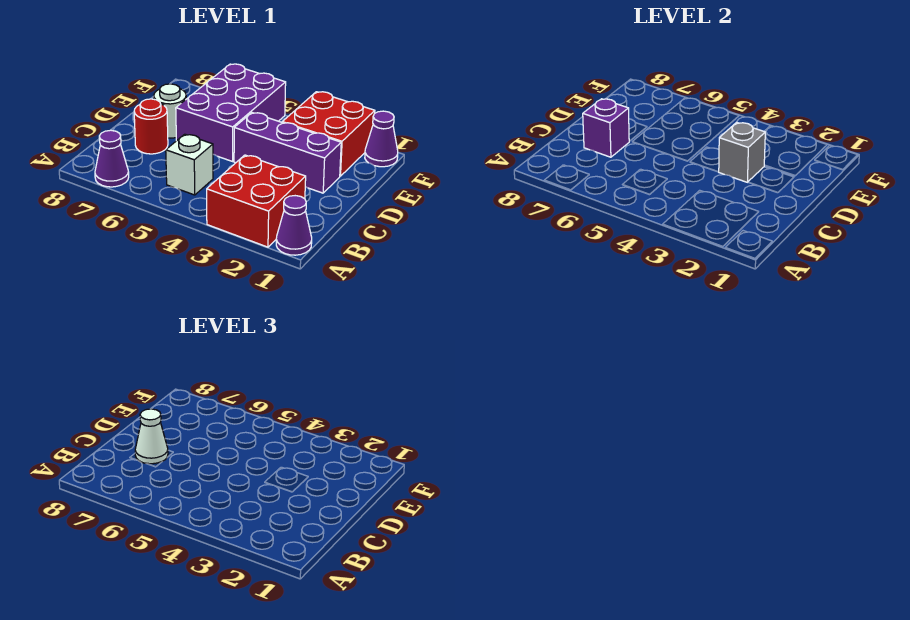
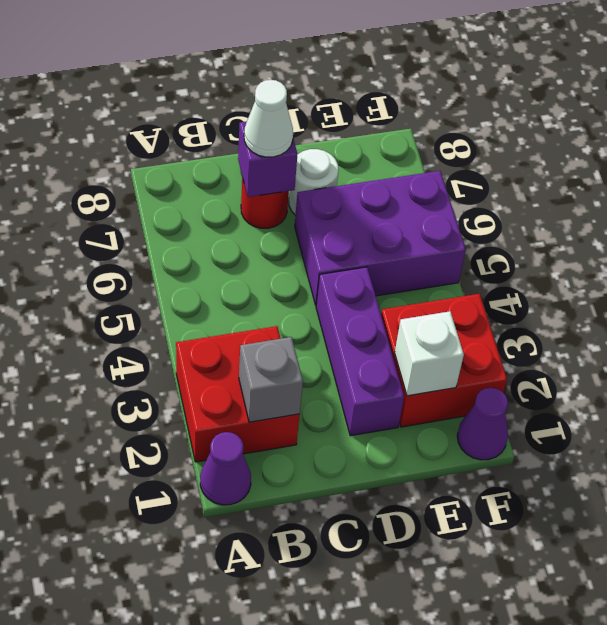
purple cone A7 level 1 -> none
white brick B5 level 1 -> white brick E2 level 2
grey brick D3 level 2 -> grey brick B2 level 2

